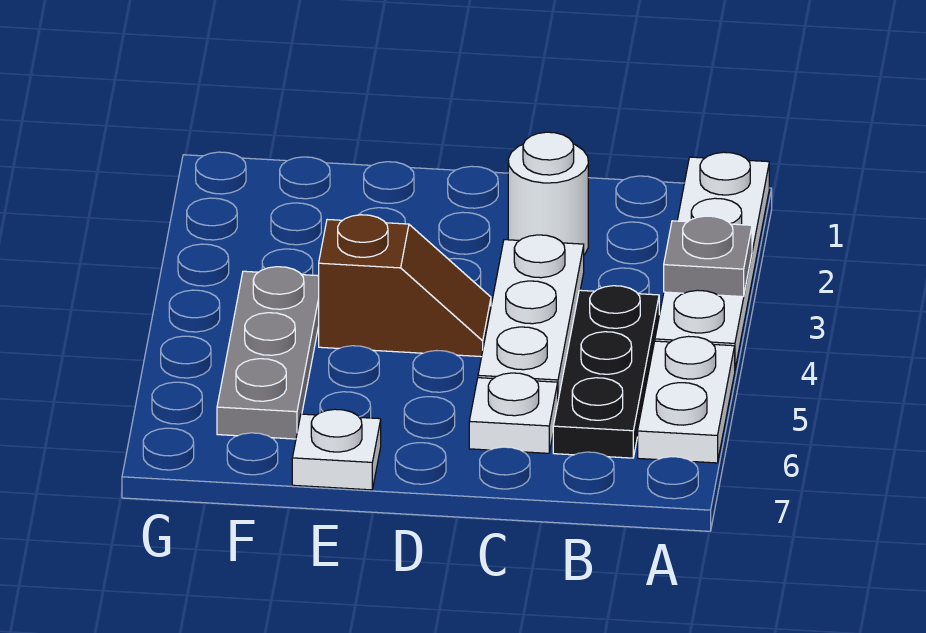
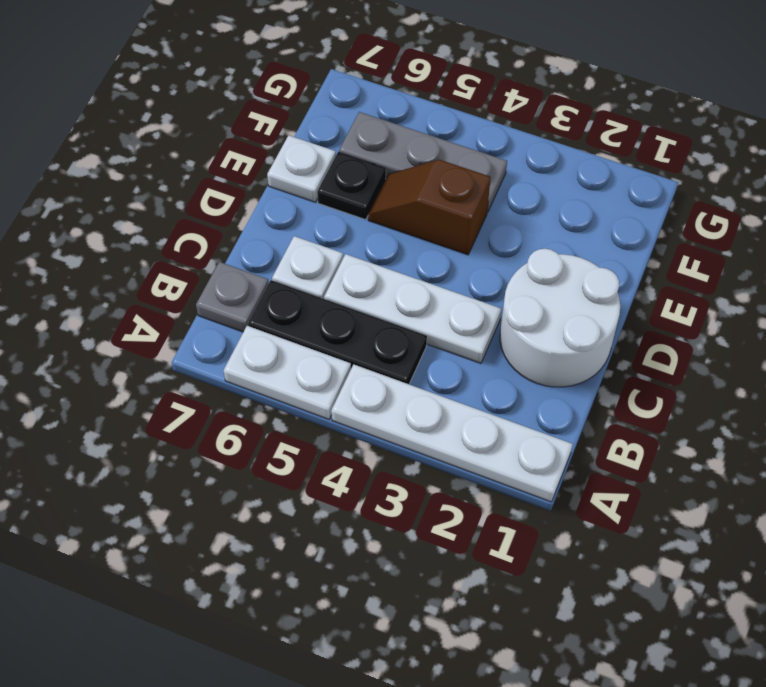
grey plate A3 level 2 -> grey plate B7 level 1
white round brick C2 level 1 -> white round brick C1:D2 level 1
brown slope D4:E4 level 1 top E -> brown slope E4:E5 level 1 top 4
none -> black plate E6 level 1

